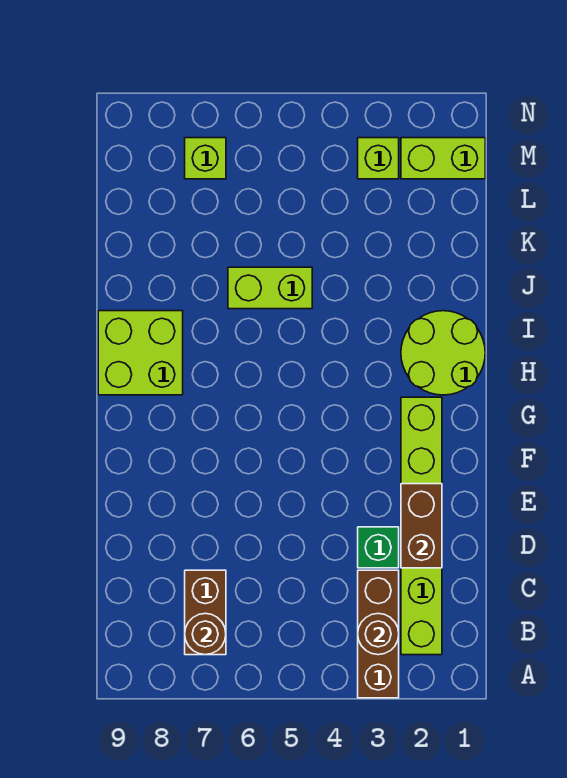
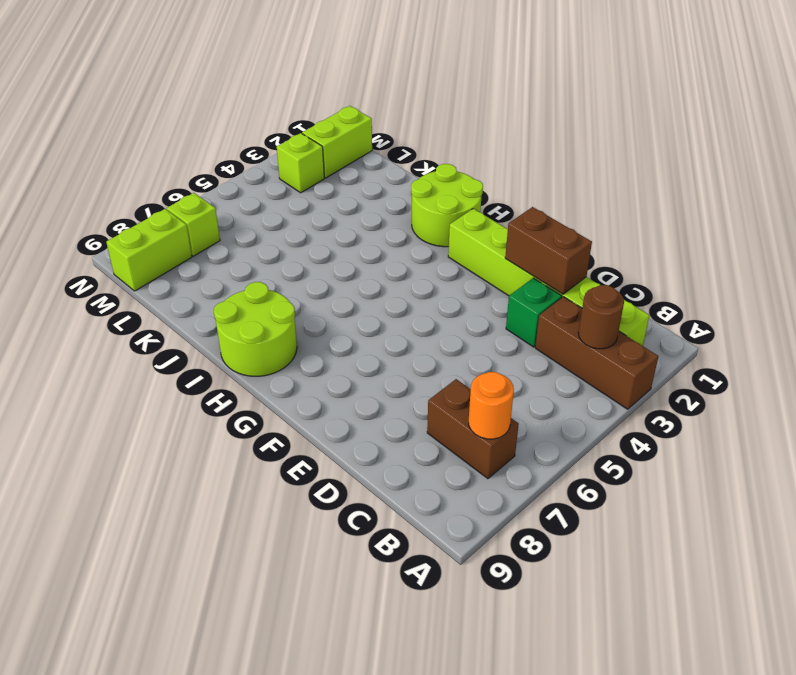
brown round brick B7 level 2 -> orange round brick B7 level 2
lime brick H8:I9 level 1 -> lime round brick H8:I9 level 1
lime brick J5:J6 level 1 -> lime brick M8:M9 level 1

